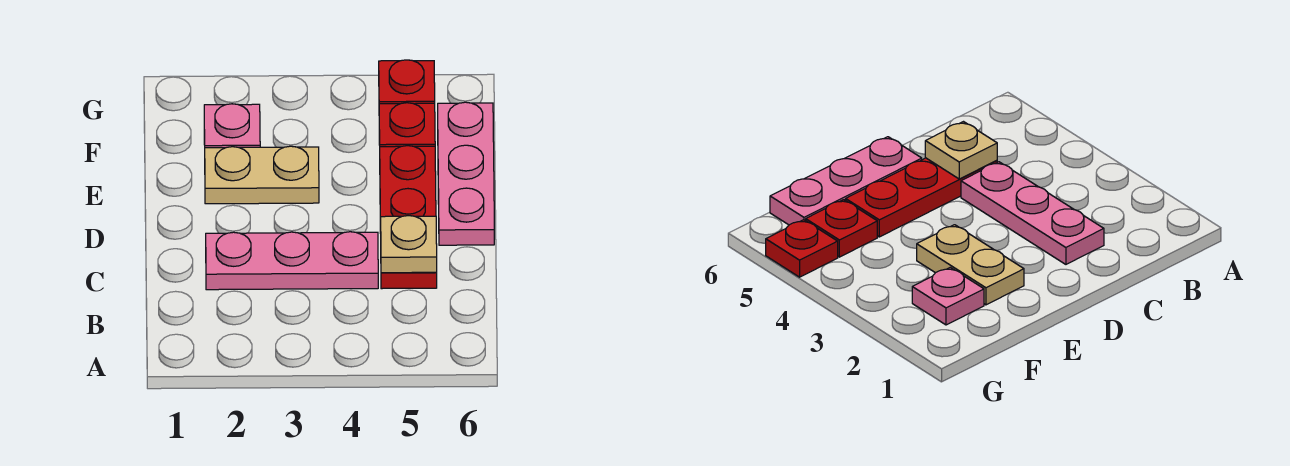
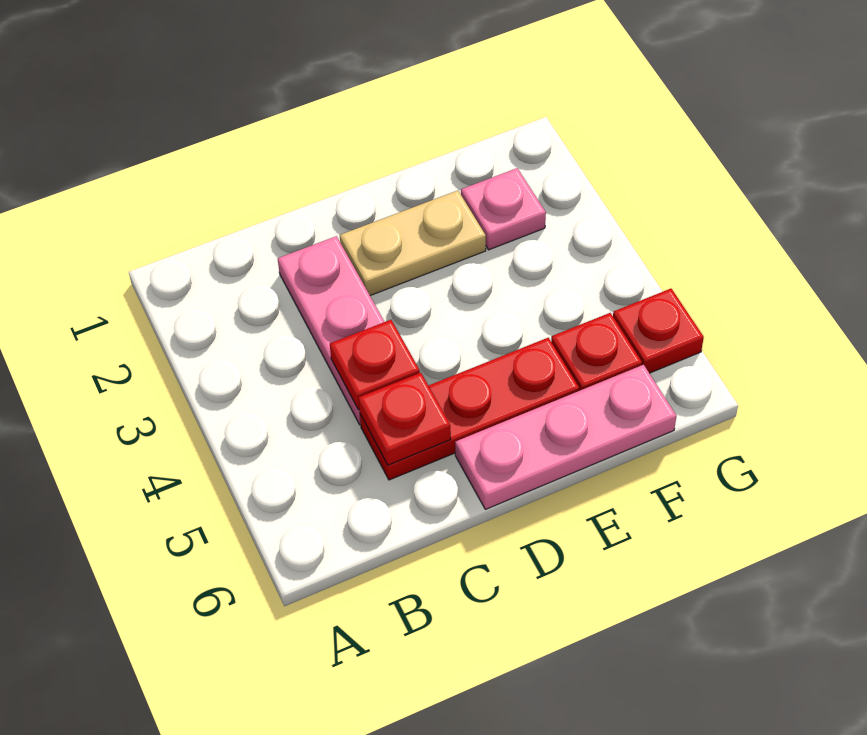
none -> red plate C4 level 2
tan plate C5 level 2 -> red plate C5 level 2
tan plate E2:E3 level 1 -> tan plate D2:E2 level 1

